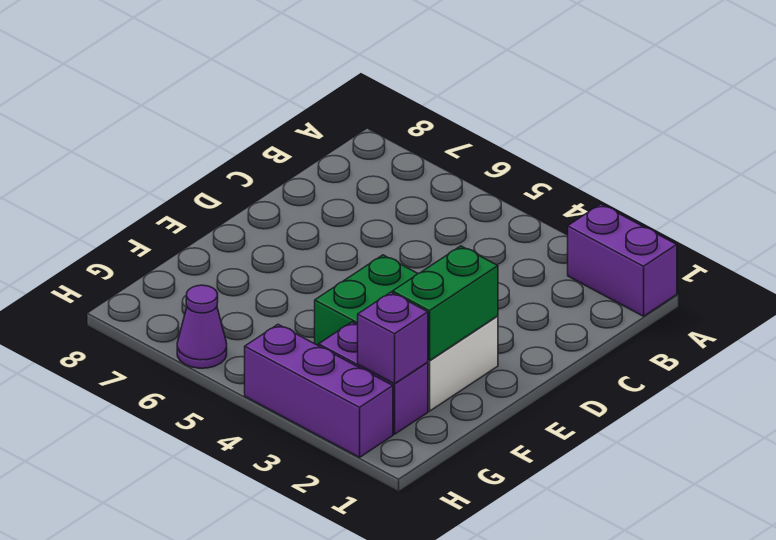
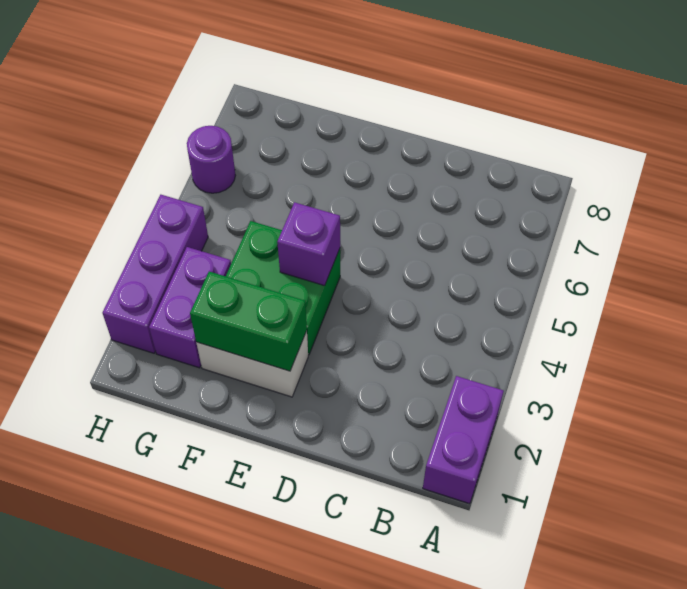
purple brick G2 level 2 -> purple brick E4 level 2
purple cone H6 level 1 -> purple round brick H6 level 1

